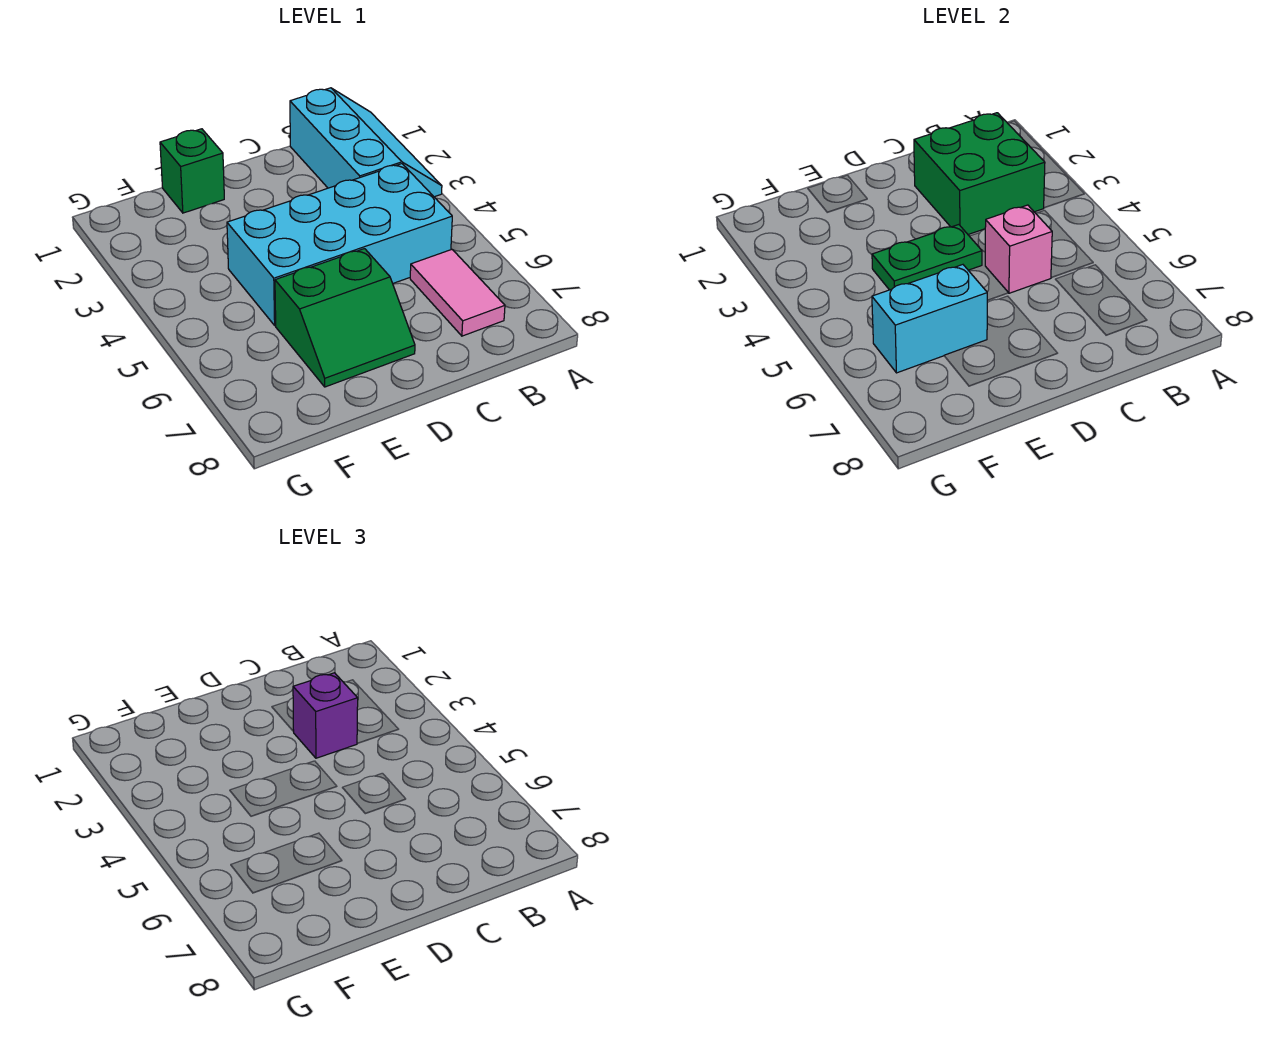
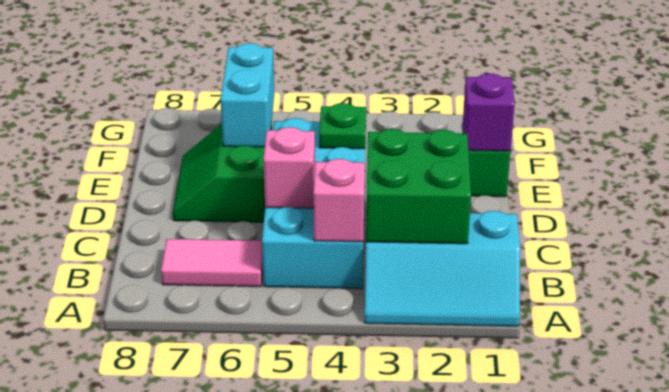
none -> pink brick B4 level 2
purple brick C3 level 3 -> purple brick E1 level 2
green plate D4:E4 level 2 -> green plate E4 level 2

